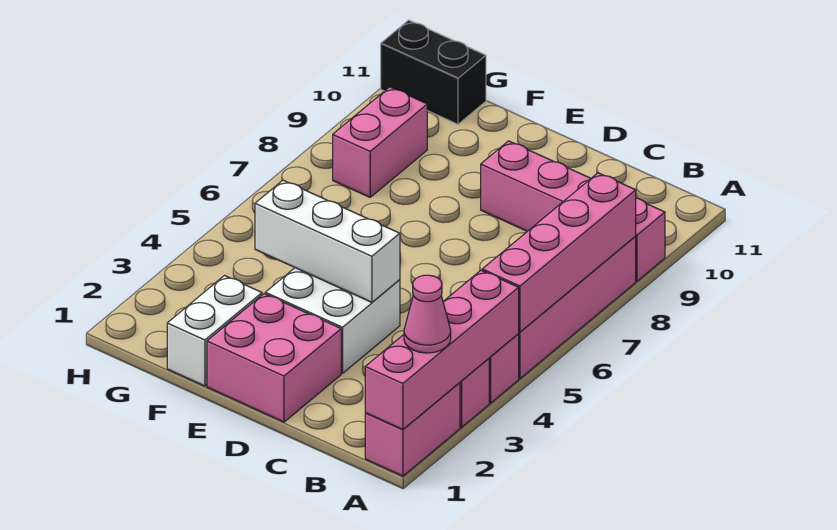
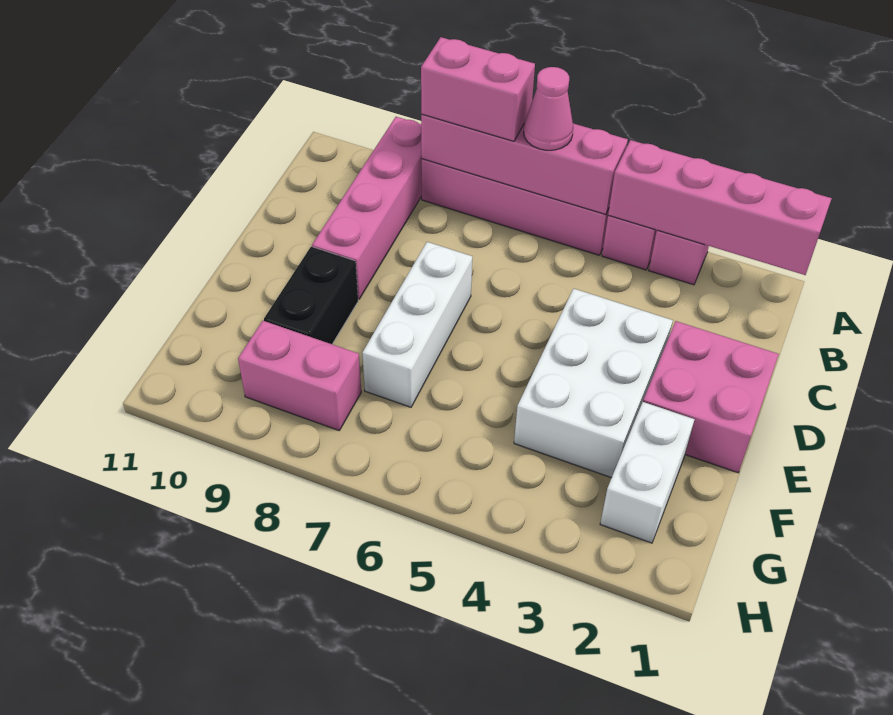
pink brick A1:A2 level 1 -> pink brick A7:A8 level 3
pink cone A2 level 3 -> pink cone A6 level 3
white brick D3:E4 level 1 -> white brick D3:F4 level 1
white brick D4:F4 level 2 -> white brick D7:F7 level 1
white brick F1:F2 level 1 -> white brick F2:G2 level 1
black brick G11:H11 level 1 -> black brick E9:F9 level 1

